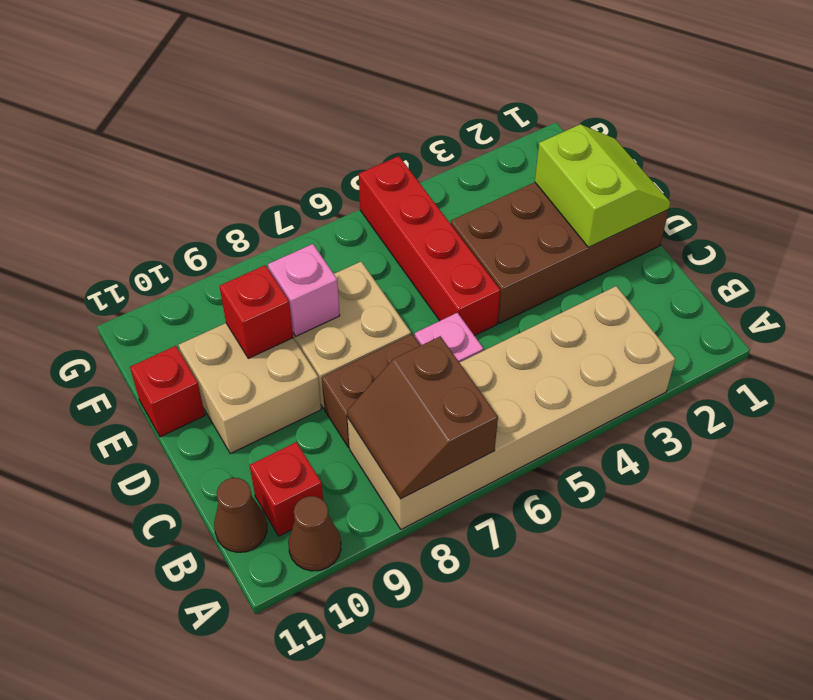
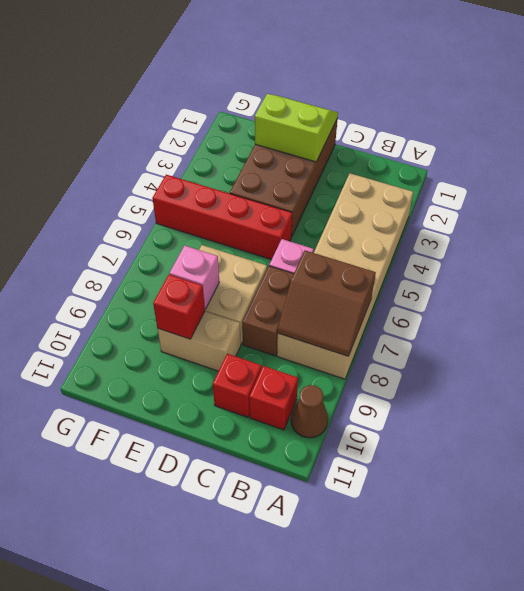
brown cone B11 level 1 -> none
tan brick D9:E10 level 1 -> tan brick D9:E9 level 1
red brick E11 level 1 -> red brick C10 level 1

